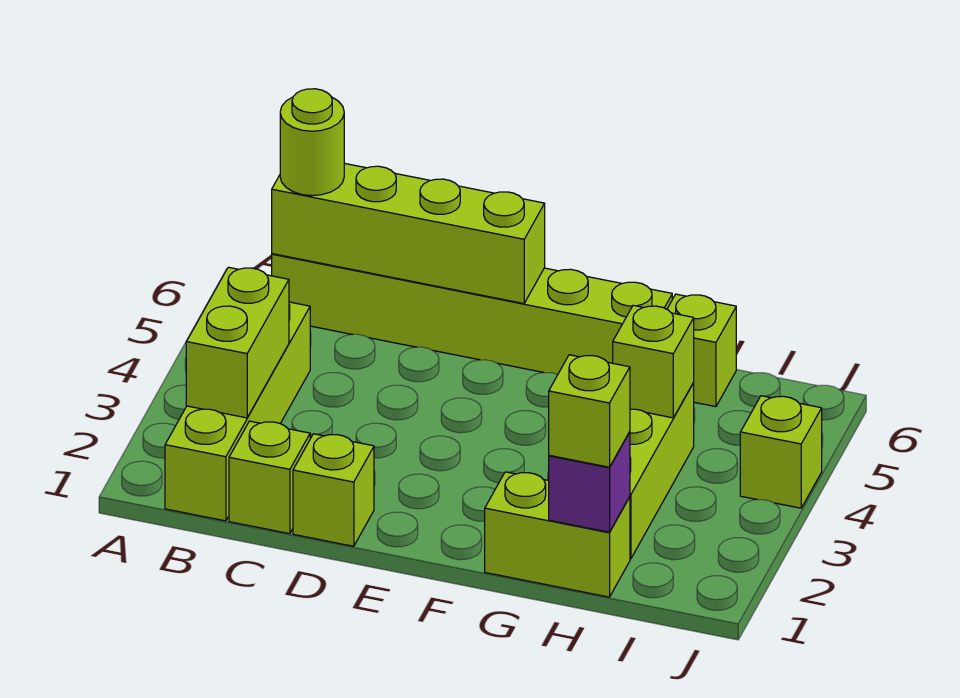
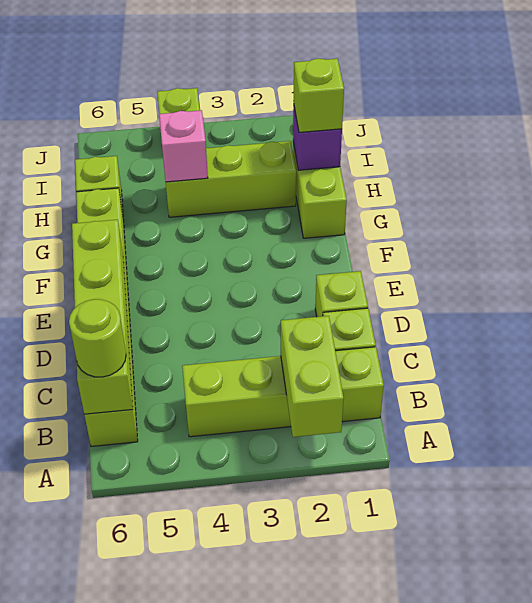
lime brick B2:B3 level 2 -> lime brick A2:B2 level 2
lime brick H4 level 2 -> pink brick H4 level 2

